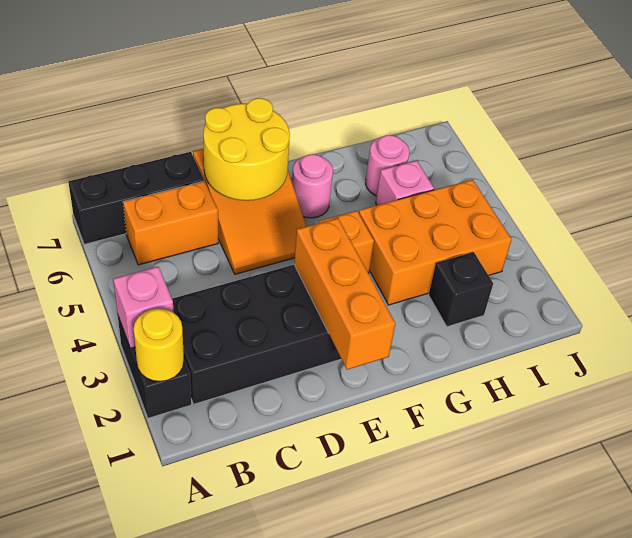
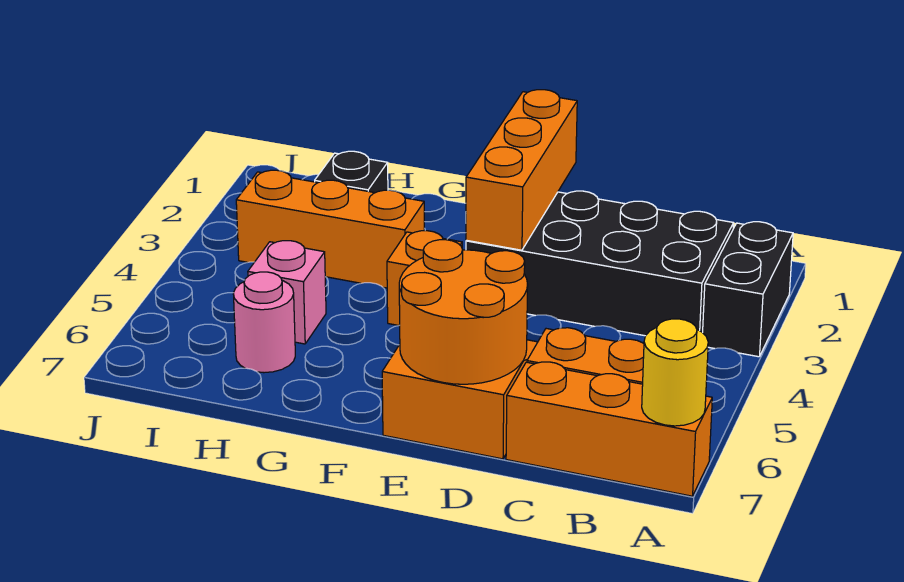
yellow round brick A2 level 2 -> yellow round brick A7 level 2
pink brick A3 level 2 -> none
black brick A7:C7 level 1 -> orange brick A7:C7 level 1
yellow round brick D6:E7 level 2 -> orange round brick D6:E7 level 2
pink round brick F6 level 1 -> none
orange brick G3:I4 level 1 -> orange brick G3:I3 level 1

